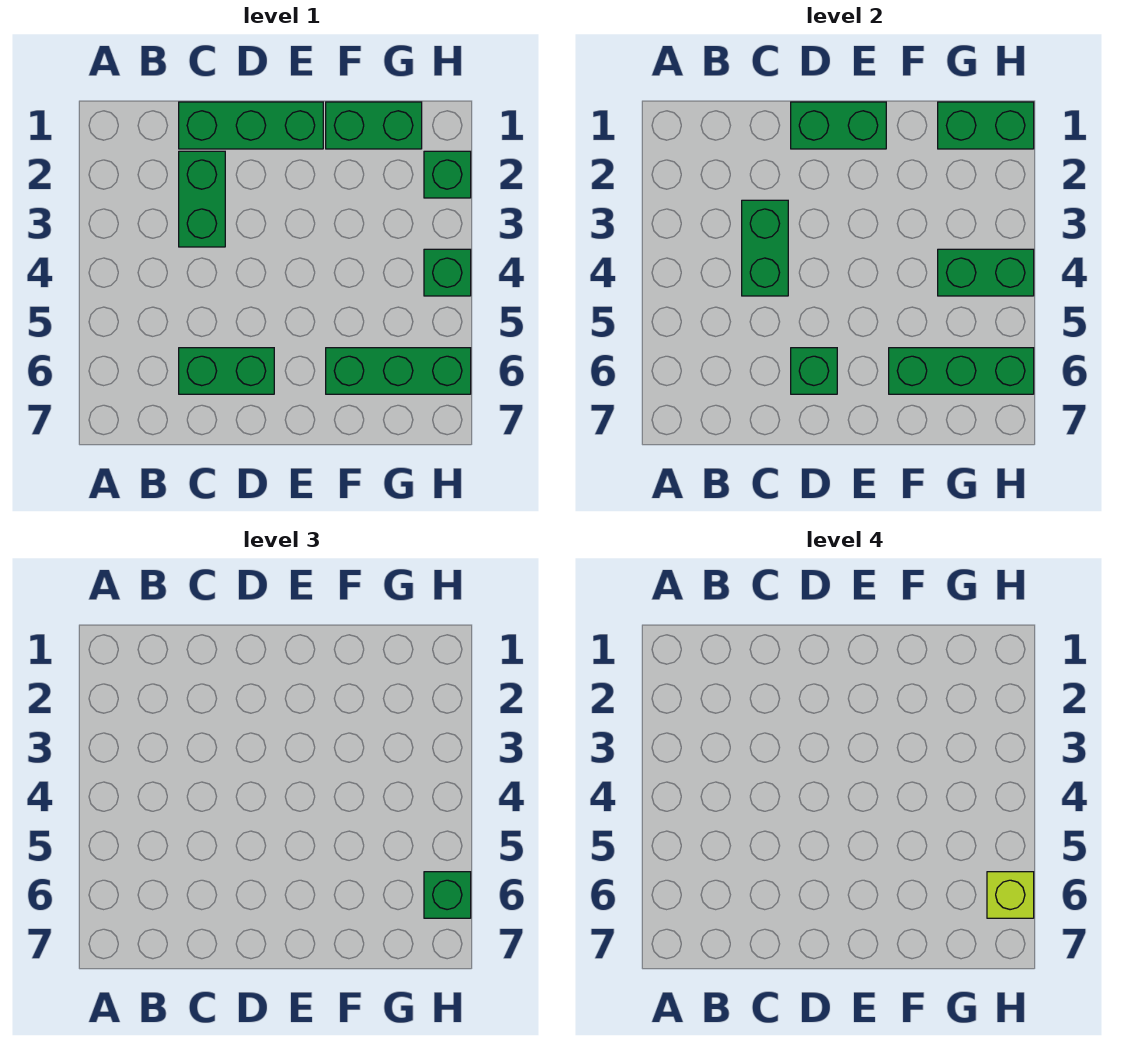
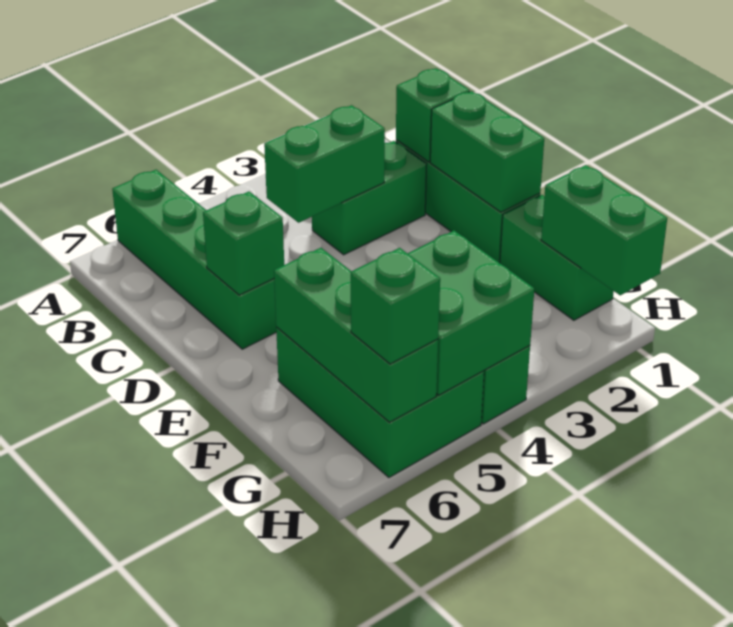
green brick C6:D6 level 1 -> green brick A6:D6 level 1
green brick F6:H6 level 1 -> green brick F5:H6 level 1
green brick G4:H4 level 2 -> green brick G4:H5 level 2
green brick H2 level 1 -> green brick C1 level 2
lime brick H6 level 4 -> none

